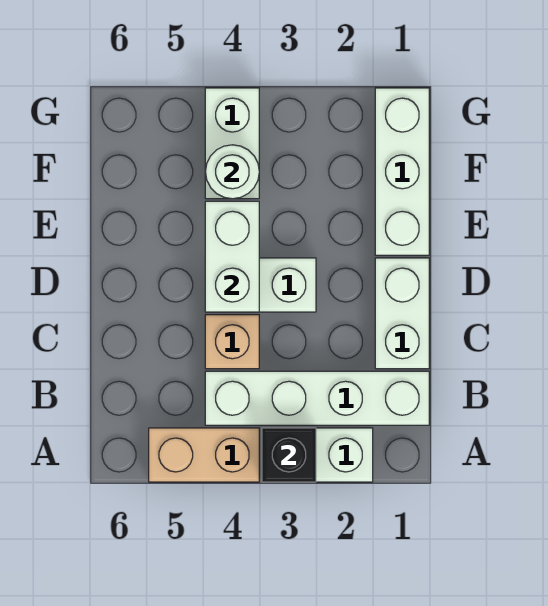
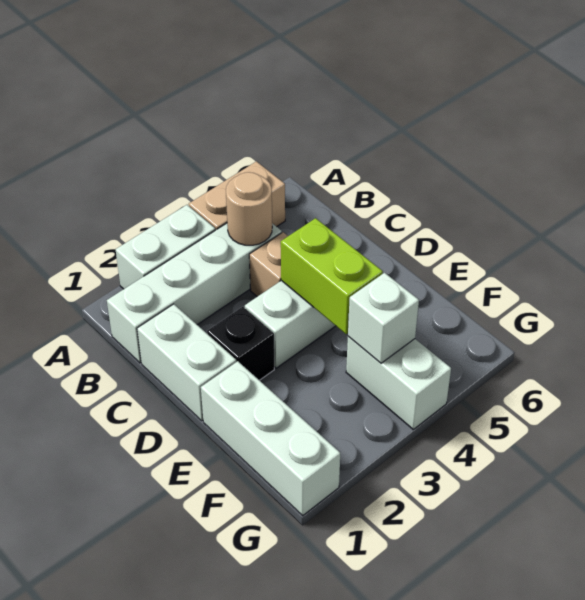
black brick A3 level 2 -> black brick D2 level 1
none -> tan round brick B4 level 2
white brick D4:E4 level 2 -> lime brick D4:E4 level 2
white round brick F4 level 2 -> white brick F4 level 2

